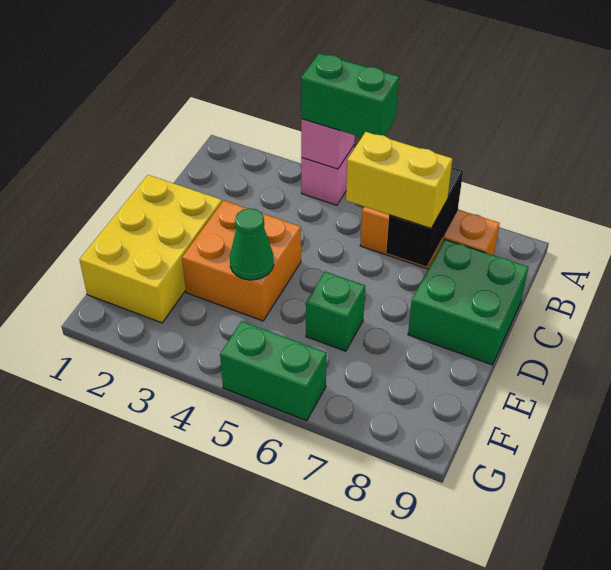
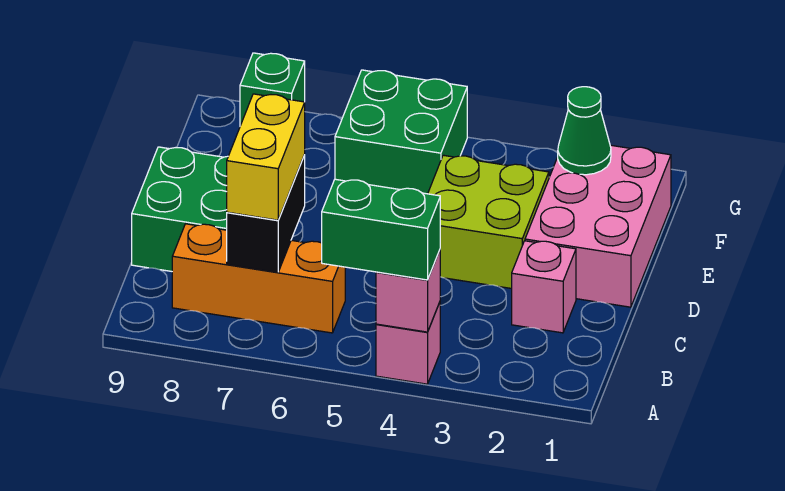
none -> pink brick C2 level 1
yellow brick C6:C7 level 3 -> yellow brick B7:C7 level 3
yellow brick D1:F2 level 1 -> pink brick D1:F2 level 1
orange brick D3:E4 level 1 -> lime brick D3:E4 level 1
green cone E4 level 2 -> green cone F2 level 2
green brick E6 level 1 -> green brick G8 level 1
green brick G5:G6 level 1 -> green brick F5:G6 level 1

